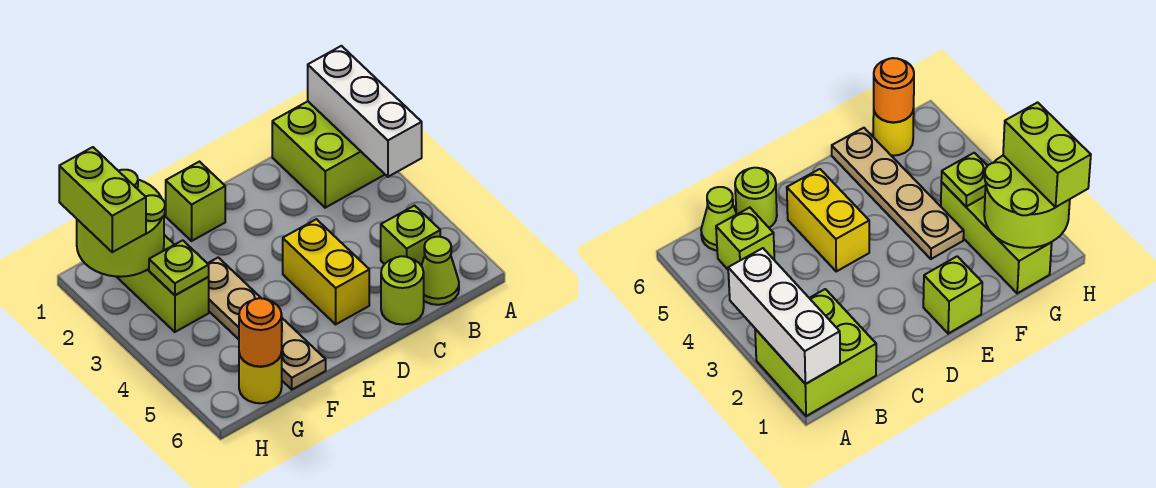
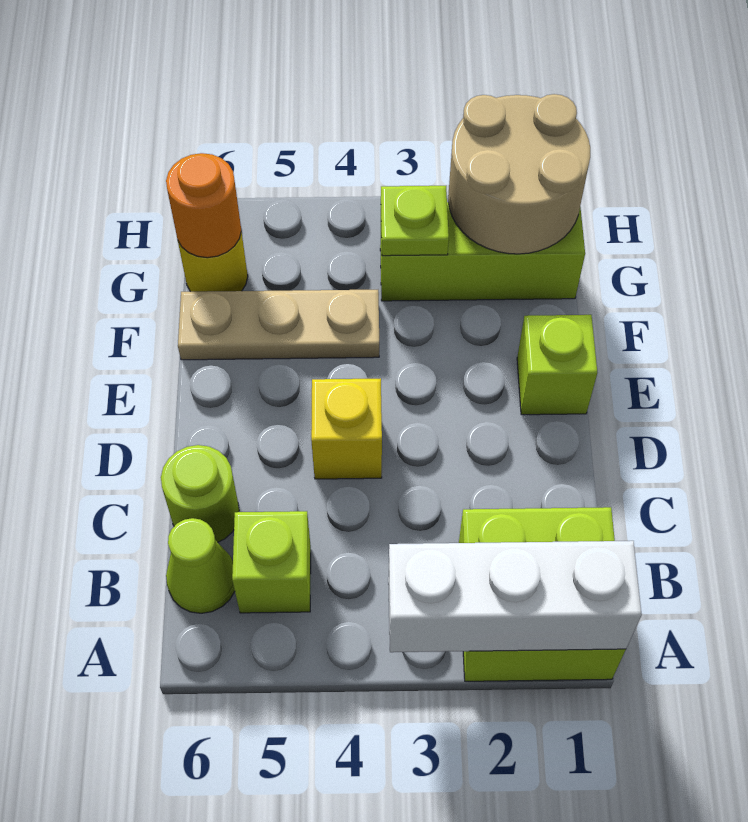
yellow brick D4:D5 level 1 -> yellow brick D4 level 1
tan plate F3:F6 level 1 -> tan plate F4:F6 level 1
lime round brick G1:H2 level 2 -> tan round brick G1:H2 level 2
lime brick H1:H2 level 3 -> none

